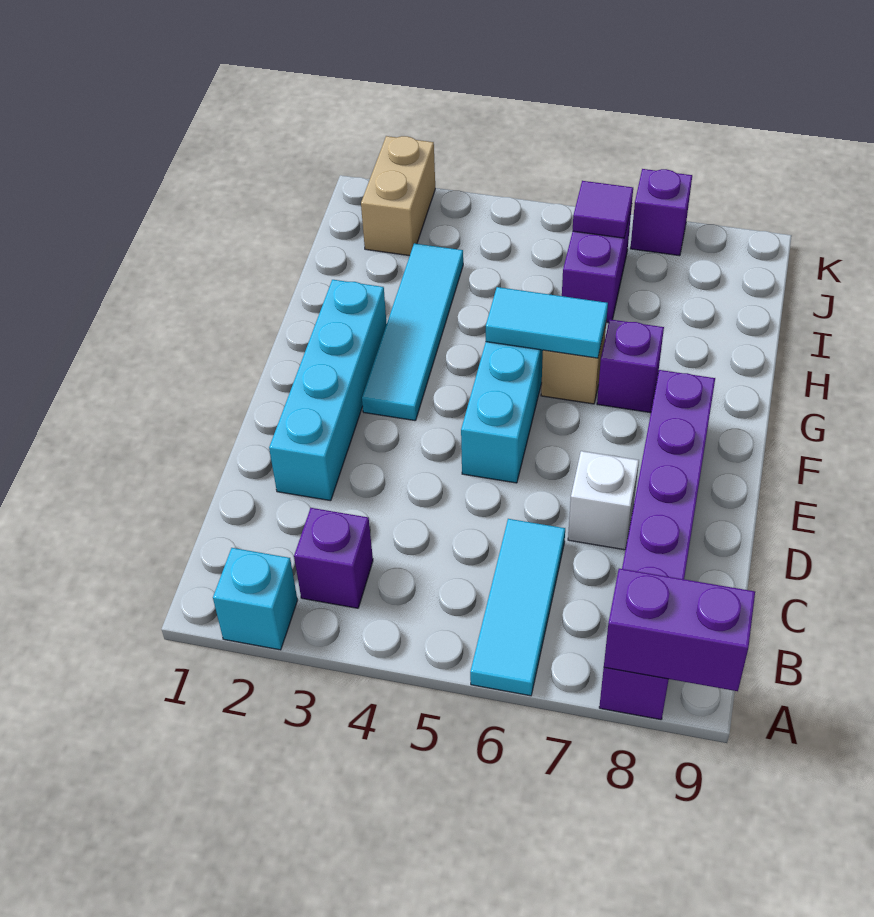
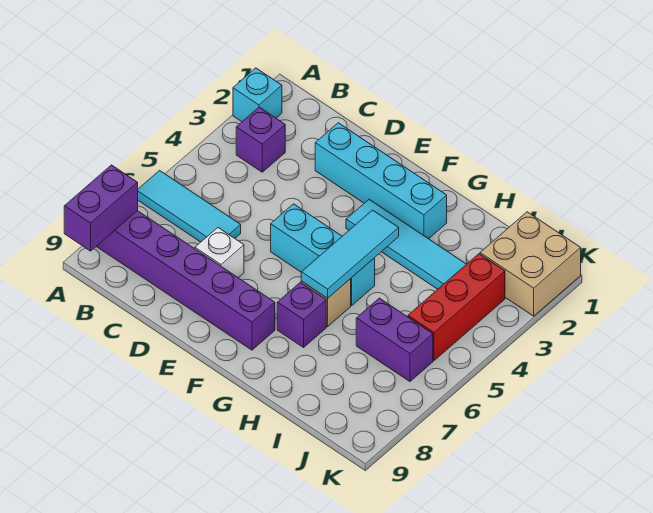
cyan tile G5:G6 level 2 -> cyan tile G4:G6 level 2
tan brick J2:K2 level 1 -> tan brick J1:K2 level 1
none -> red brick J3:J5 level 1
purple tile J6 level 2 -> none
purple brick K7 level 1 -> none

